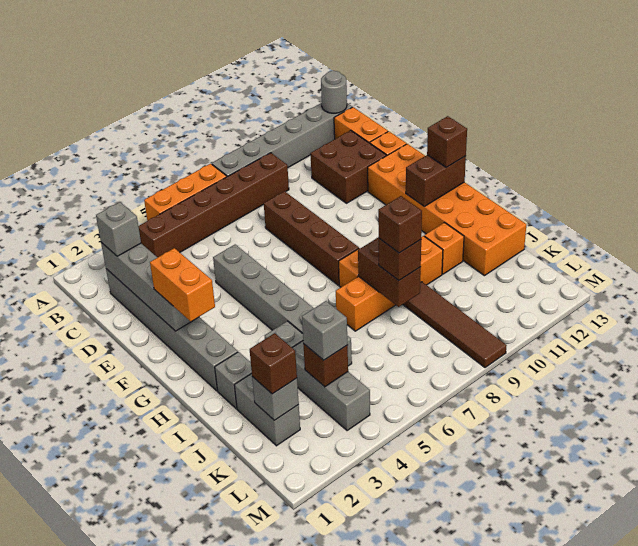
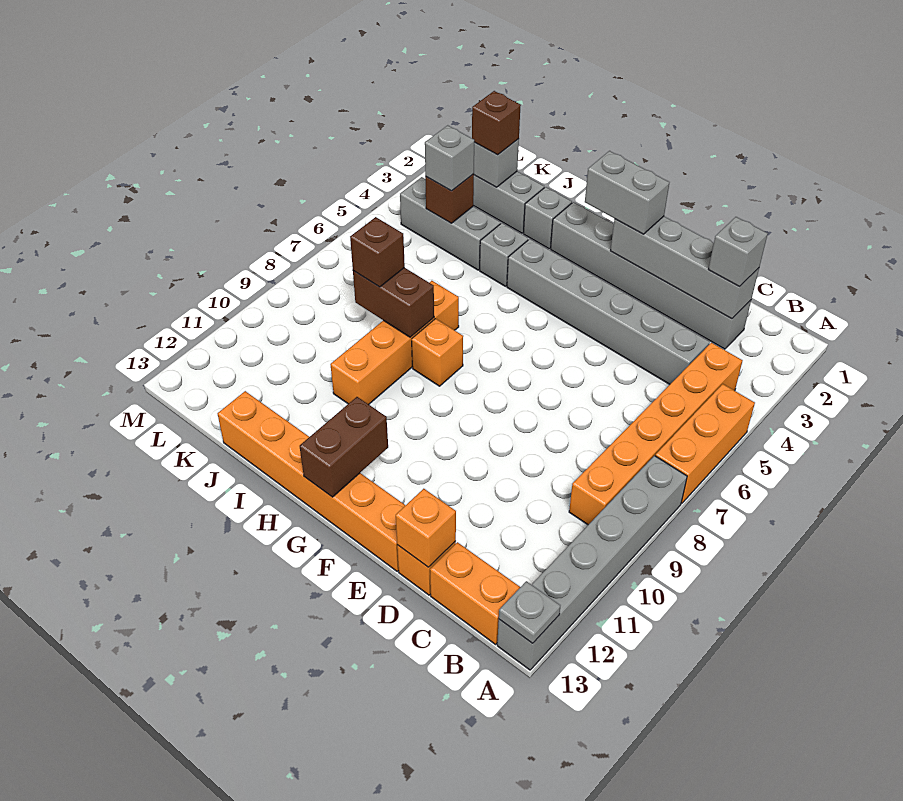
grey round brick A13 level 2 -> grey plate A13 level 2
brown brick B4:B9 level 1 -> orange brick B4:B9 level 1
brown brick C11:D12 level 1 -> none
brown brick D8:G8 level 1 -> none
grey brick E5:J5 level 1 -> grey brick C4:H4 level 1
orange brick E12:J13 level 1 -> orange brick E13:J13 level 1
orange brick F2:G2 level 3 -> grey brick F2:G2 level 3
brown brick G13 level 3 -> none
orange brick I11 level 1 -> orange brick D13 level 2
brown brick J8 level 4 -> none
brown tile J9:M9 level 1 -> none

